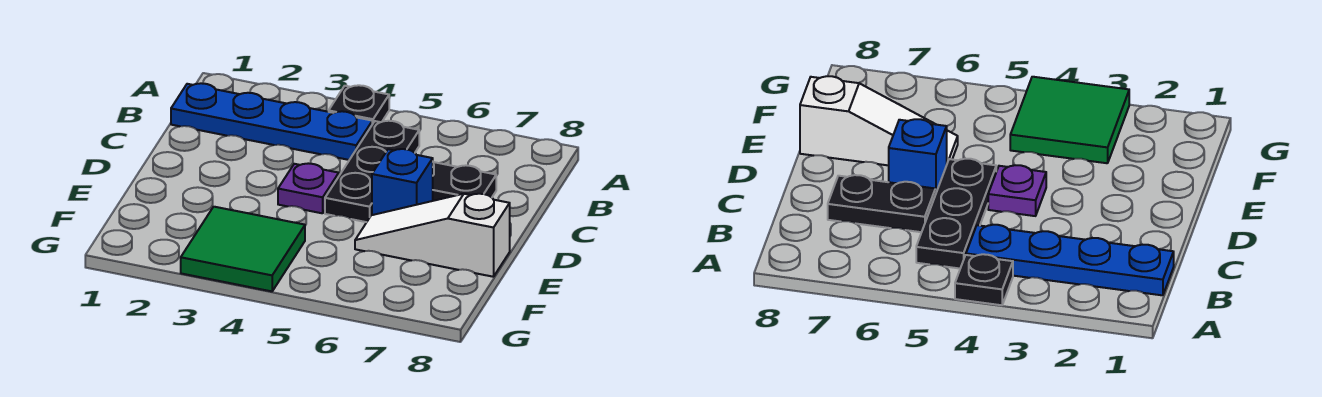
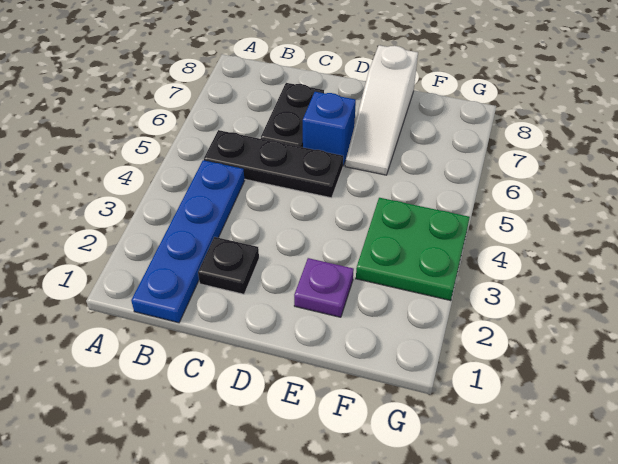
black plate A4 level 1 -> black plate C2 level 1
purple plate D4 level 1 -> purple plate E2 level 1
green tile F3:G4 level 1 -> green plate F3:G4 level 1

